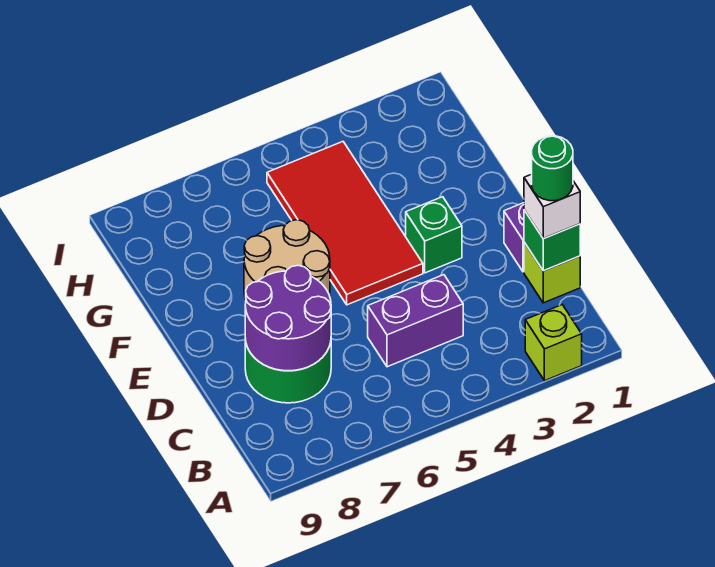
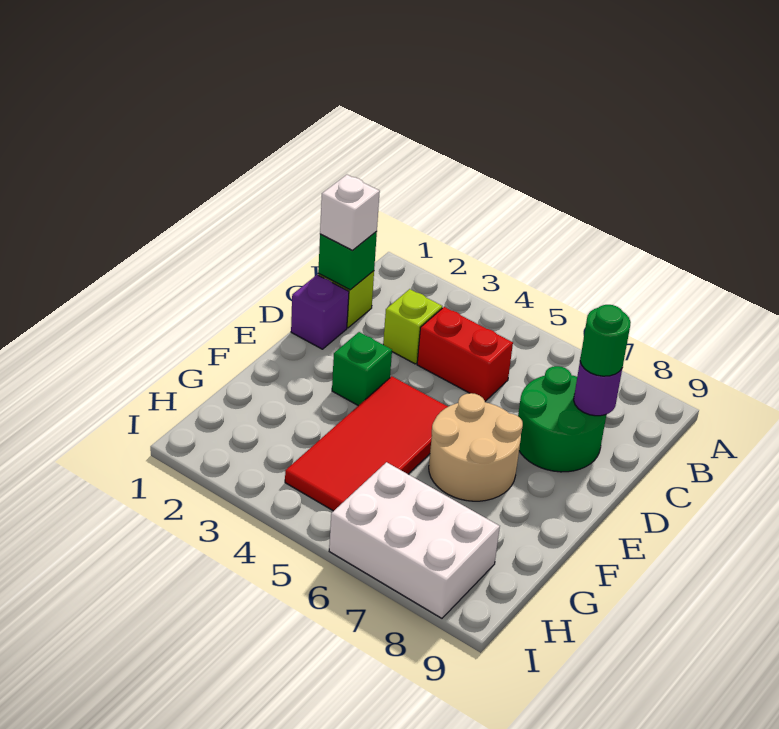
lime brick A2 level 1 -> lime brick C3 level 1
green round brick C1 level 4 -> green round brick C8 level 3
purple brick C4:C5 level 1 -> red brick C4:C5 level 1
purple round brick C7:D8 level 2 -> purple round brick C8 level 2
none -> white brick H6:I8 level 1

